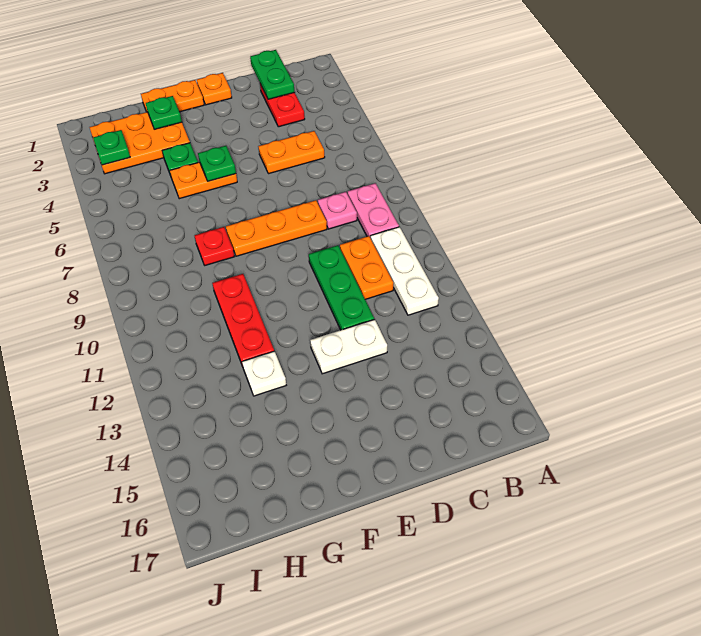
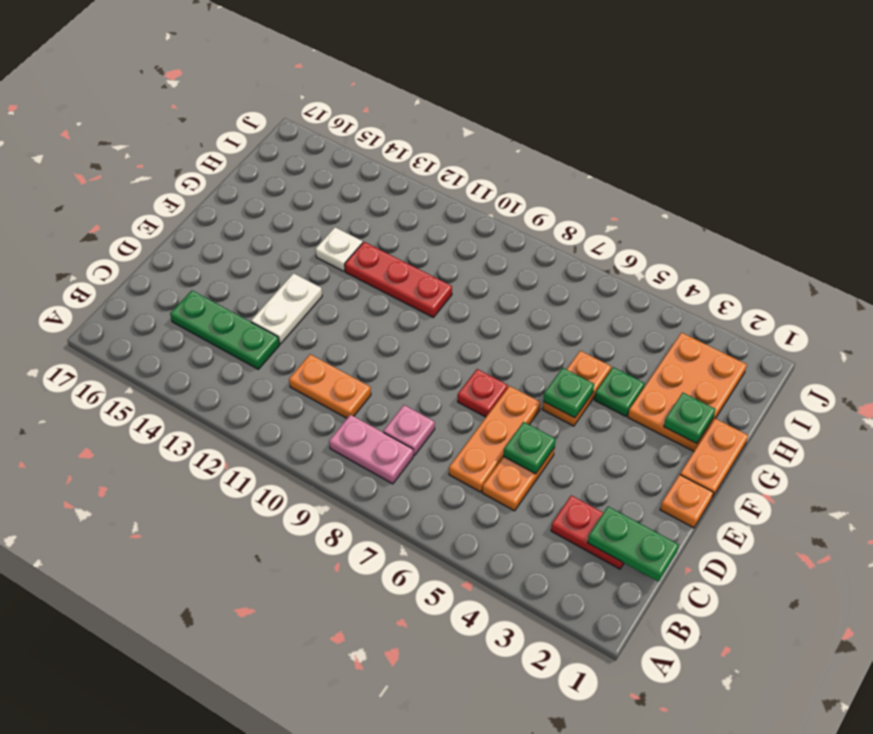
white plate B10:B12 level 1 -> none
orange plate D8:F8 level 1 -> orange plate C6:E6 level 1
green plate D10:D12 level 1 -> green plate C13:C15 level 1
red plate G8 level 1 -> red plate E7 level 1
green plate I3 level 2 -> green plate D5 level 2

